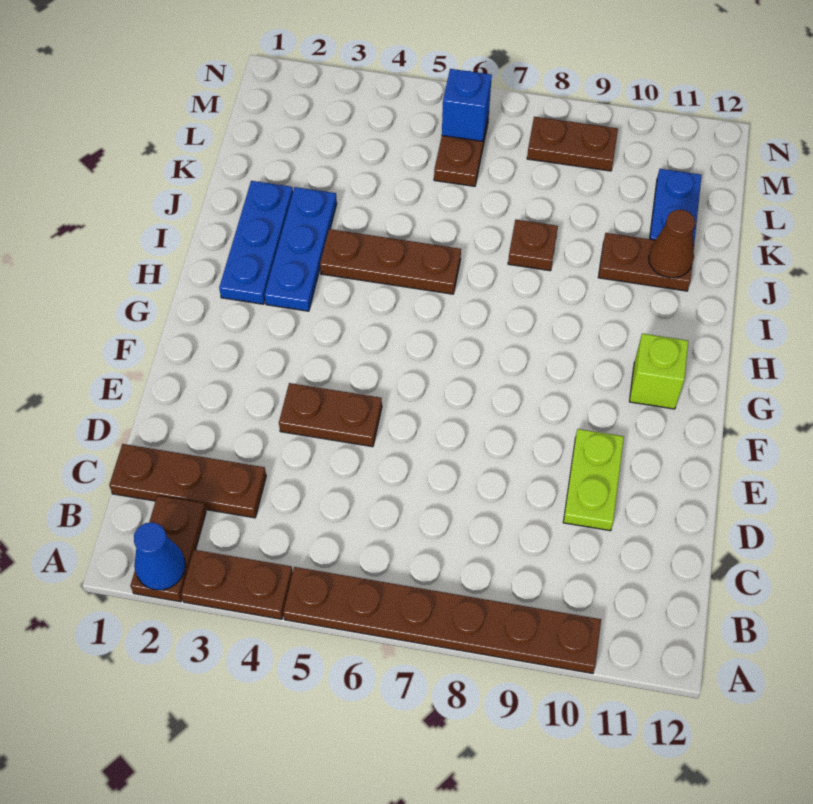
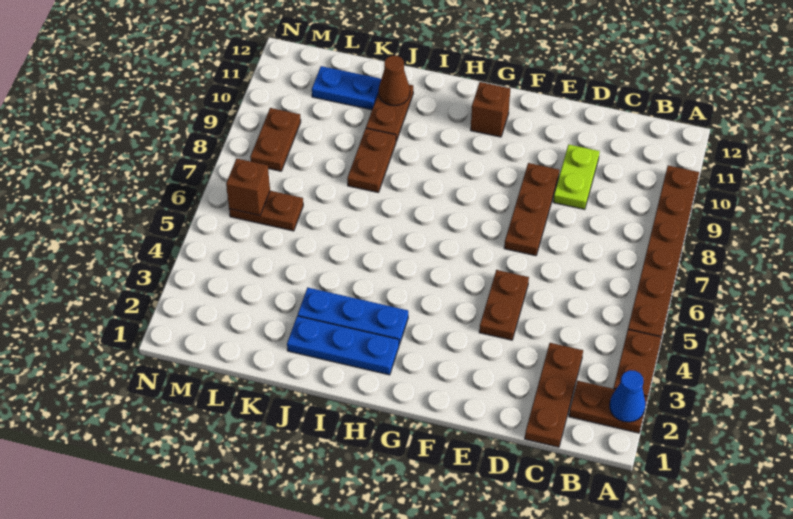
lime plate D10:E10 level 1 -> lime plate D9:D10 level 1
lime brick G11 level 1 -> brown brick G11 level 1
brown plate I4:I6 level 1 -> brown plate E7:E9 level 1
brown plate J8 level 1 -> brown plate J8:J9 level 1
blue brick M6 level 2 -> brown brick M6 level 2

